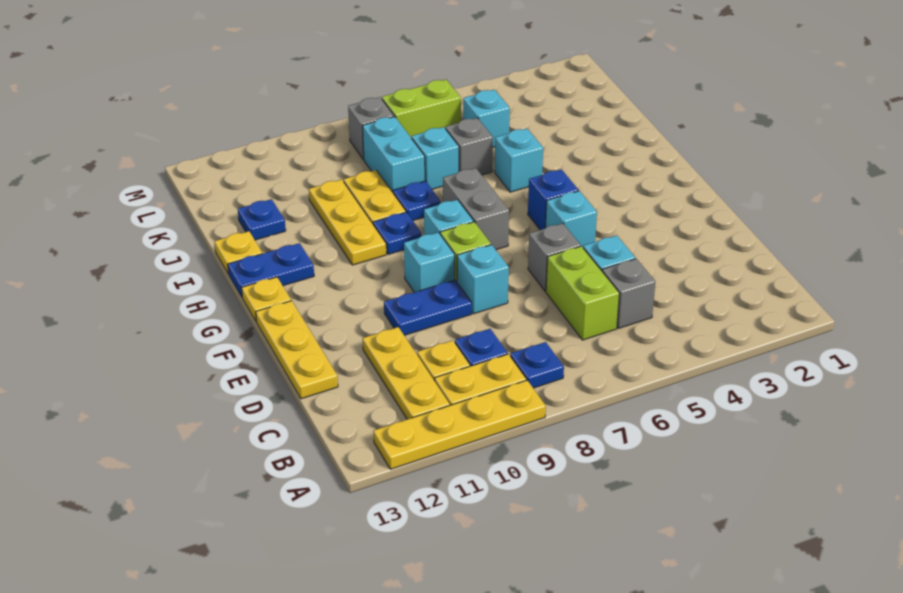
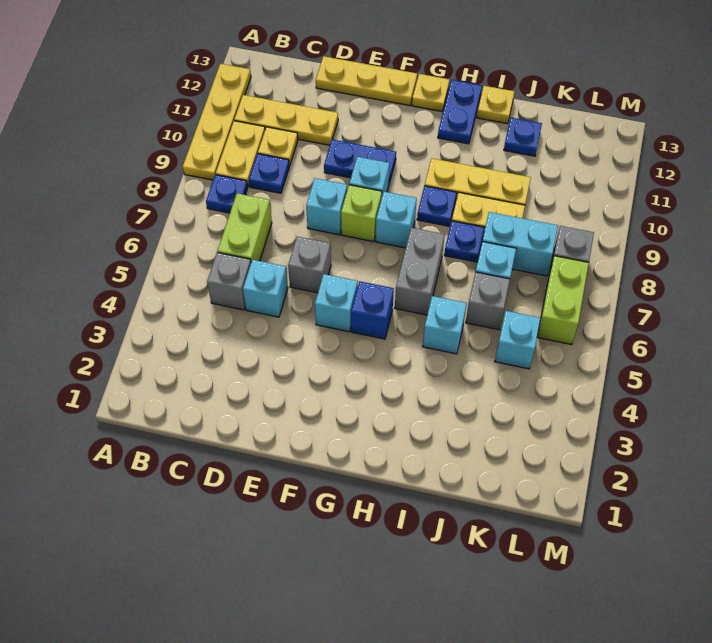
lime brick C6:D6 level 1 -> lime brick C6:C7 level 1
blue plate E9:E10 level 1 -> blue plate E10:F10 level 1
grey brick G7:H7 level 1 -> grey brick H6:H7 level 1

